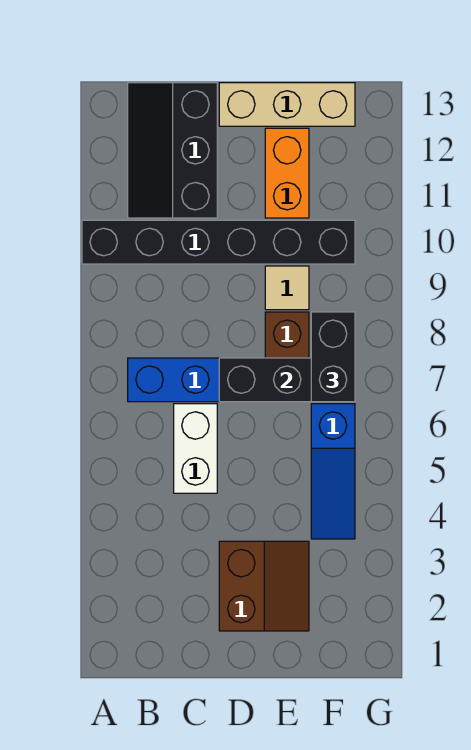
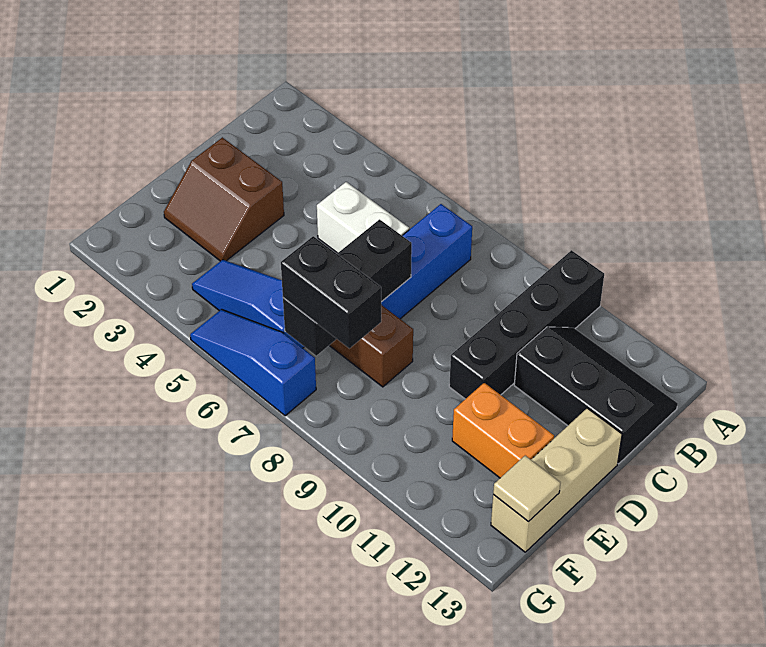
black brick A10:F10 level 1 -> black brick A10:D10 level 1
tan tile E9 level 1 -> tan tile F13 level 2
none -> blue slope G5:G7 level 1 top 7

